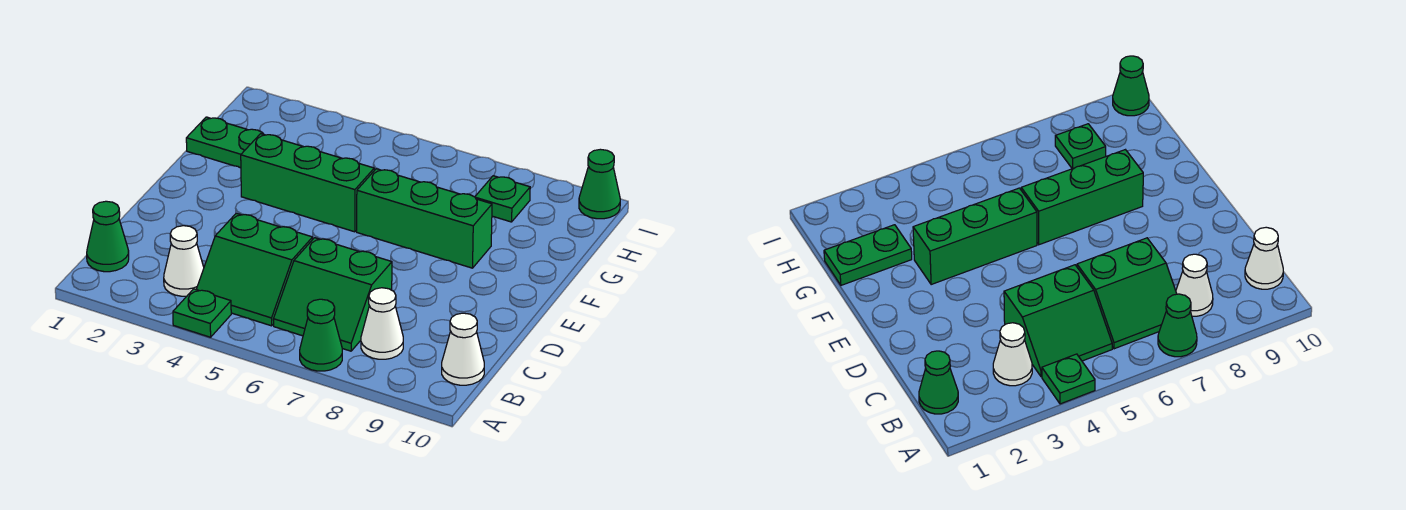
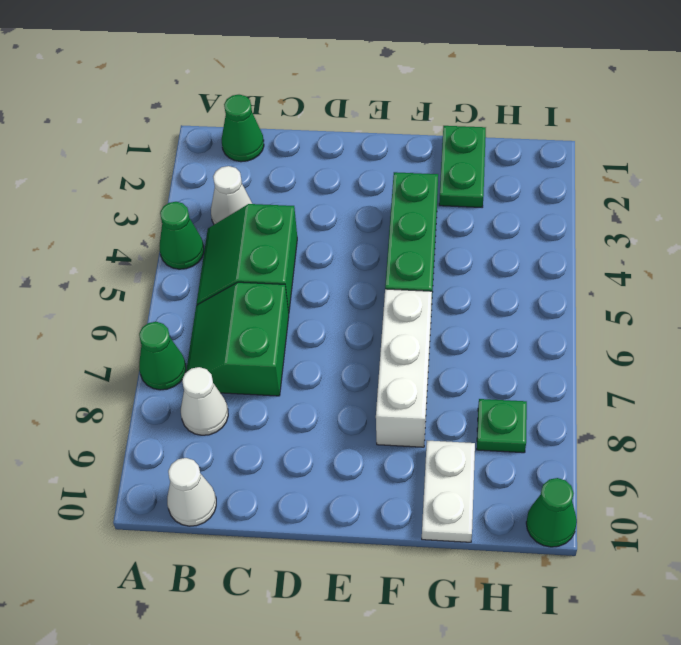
green plate A4 level 1 -> green cone A4 level 1
green brick F6:F8 level 1 -> white brick F6:F8 level 1
none -> white plate G9:G10 level 1

